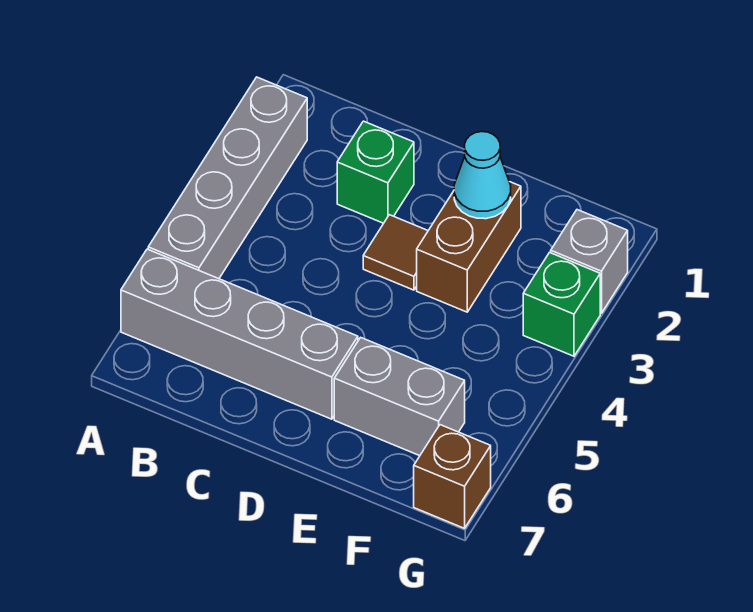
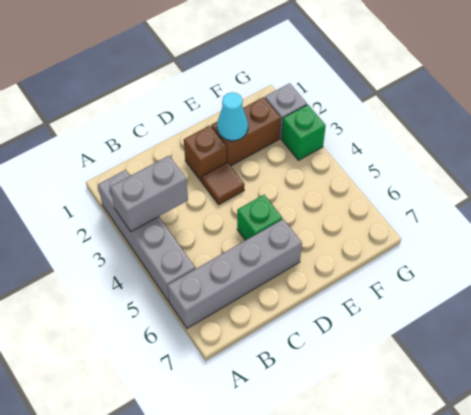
green brick C2 level 1 -> green brick D5 level 1
brown brick E2:E3 level 1 -> brown brick E2:F2 level 1
grey brick E6:F6 level 1 -> grey brick A3:B3 level 2
brown brick G7 level 1 -> brown brick D2 level 1

